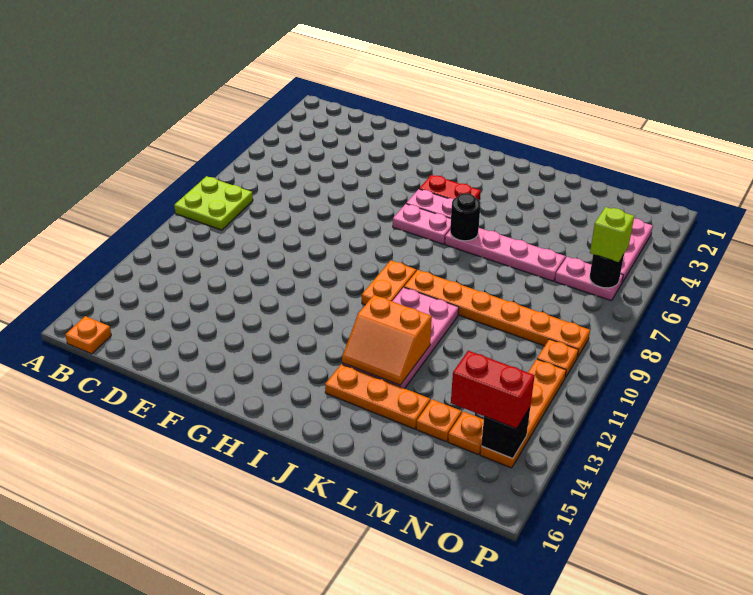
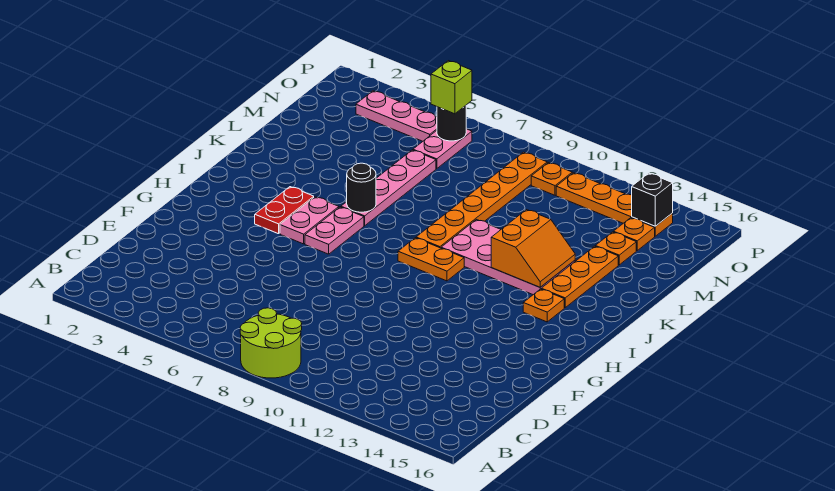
lime plate A8:B9 level 1 -> lime round brick A8:B9 level 1
orange plate B16 level 1 -> orange plate I14 level 1
red brick N14:O14 level 3 -> none

